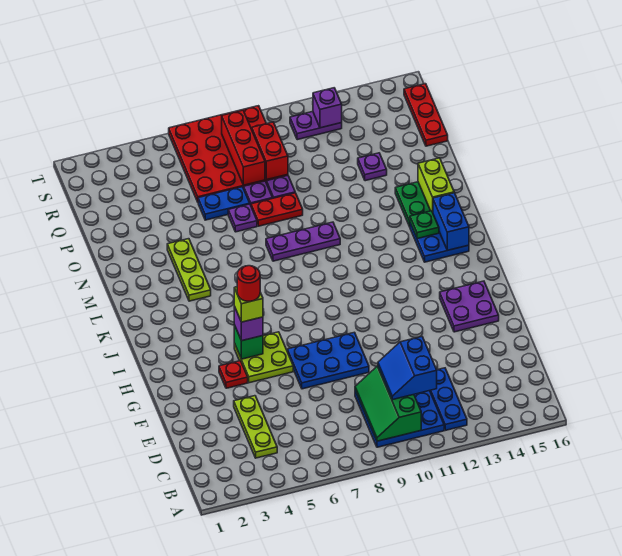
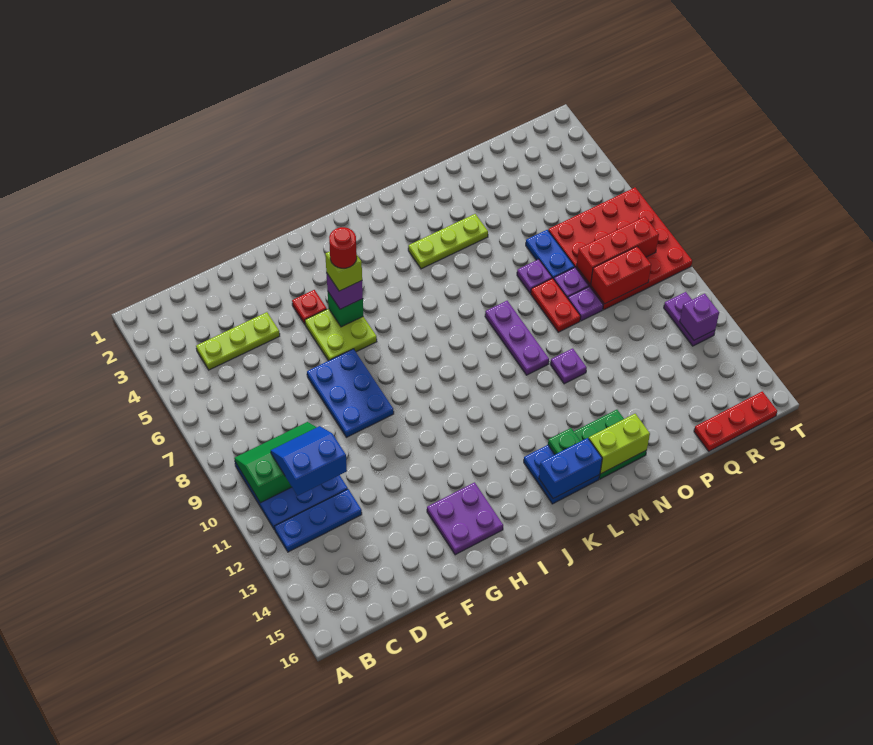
purple plate P13 level 1 -> purple plate N11 level 1

